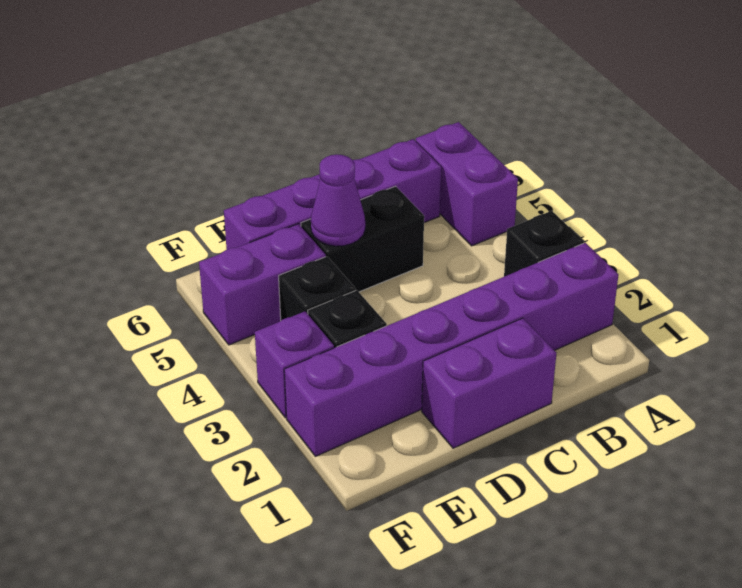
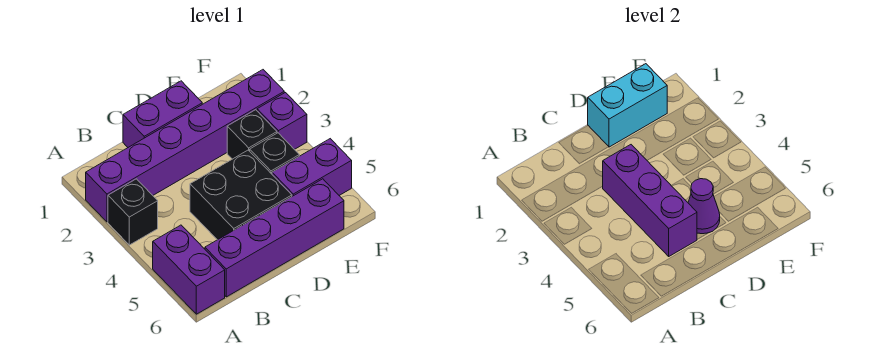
none -> purple brick C3:C5 level 2
black brick C5:D5 level 1 -> black brick C4:D5 level 1
none -> cyan brick D1:E1 level 2

